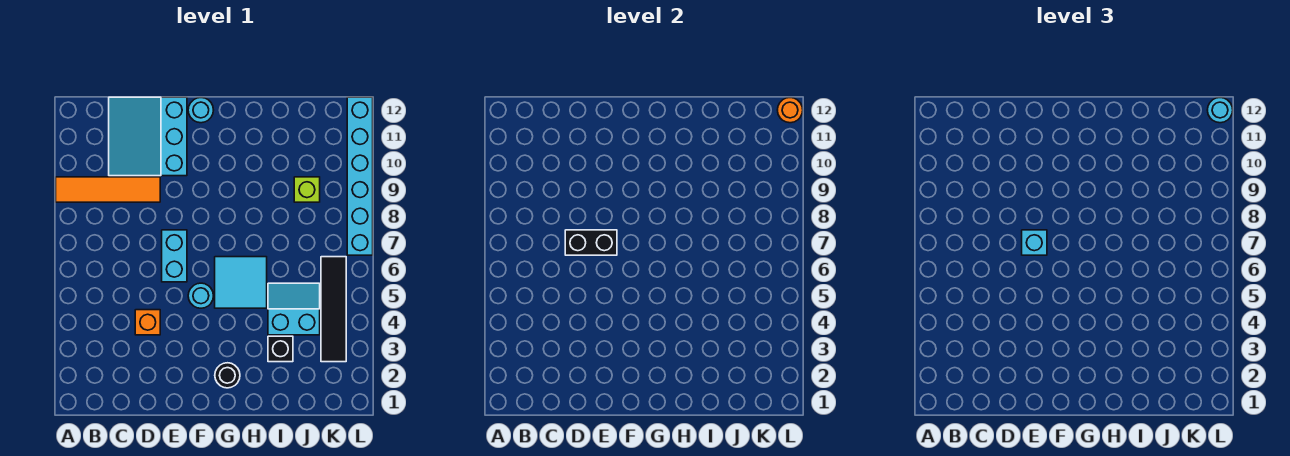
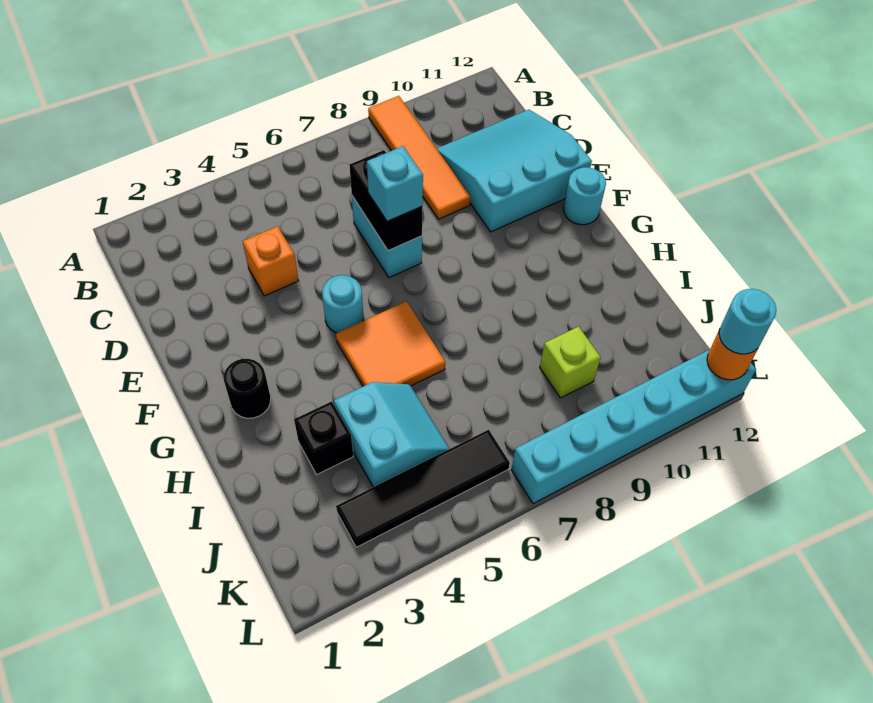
cyan brick E6:E7 level 1 -> cyan brick D7:E7 level 1
cyan tile G5:H6 level 1 -> orange tile G5:H6 level 1

